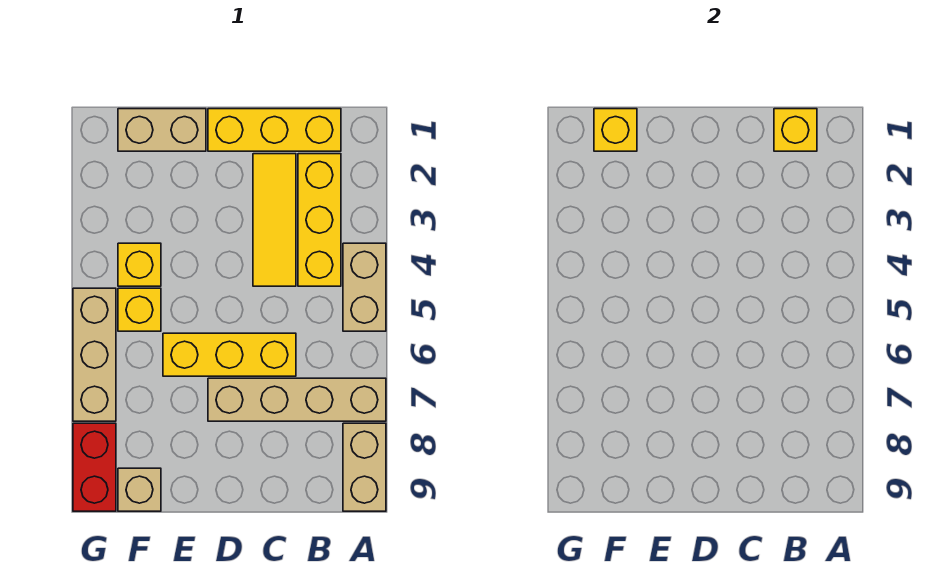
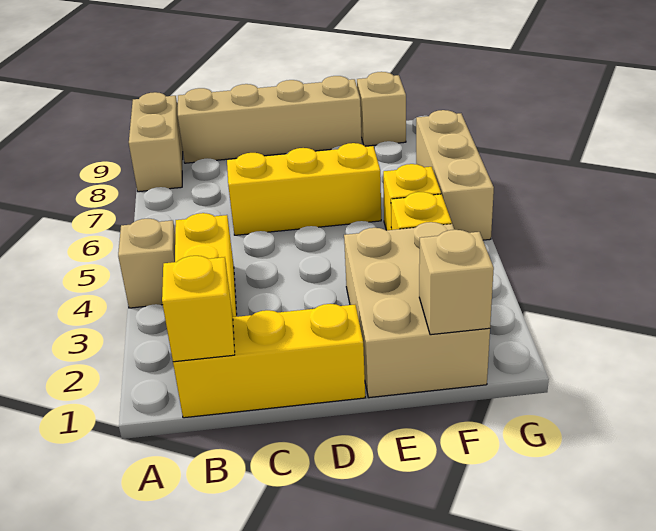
tan brick A4:A5 level 1 -> tan brick A4 level 1
tan brick A7:D7 level 1 -> tan brick B9:E9 level 1
yellow tile C2:C4 level 1 -> none
tan brick E1:F1 level 1 -> tan brick E1:F3 level 1
yellow brick F1 level 2 -> tan brick F1 level 2
red brick G8:G9 level 1 -> none

